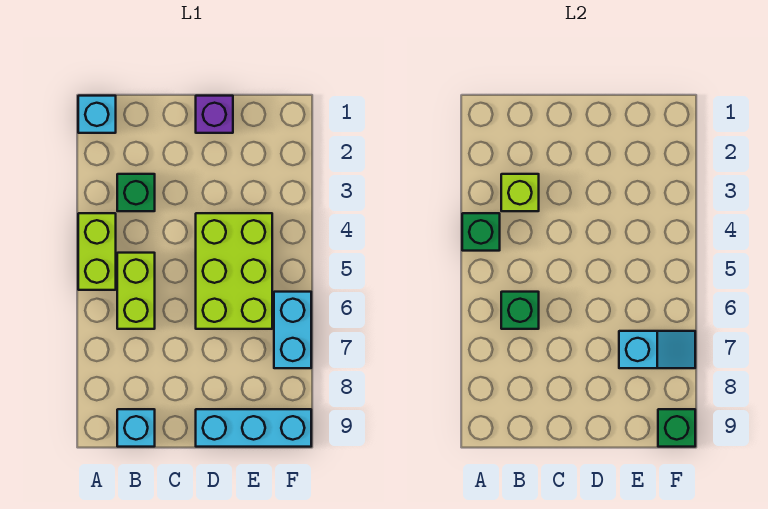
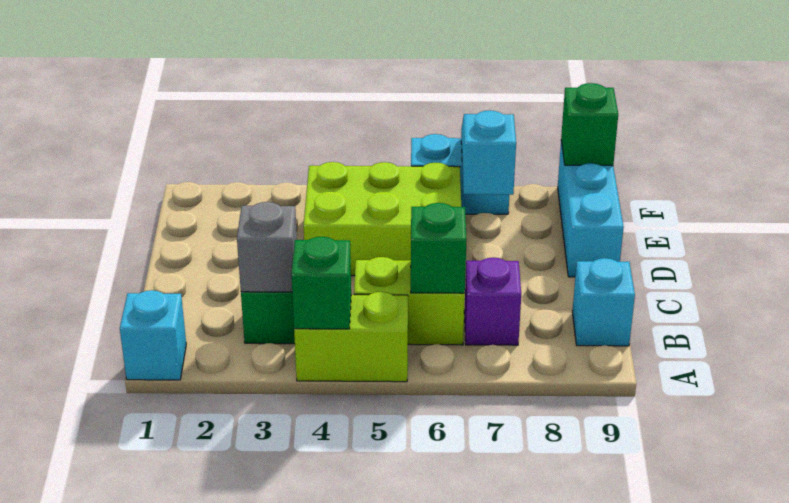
lime brick B3 level 2 -> grey brick B3 level 2
purple brick D1 level 1 -> purple brick B7 level 1

